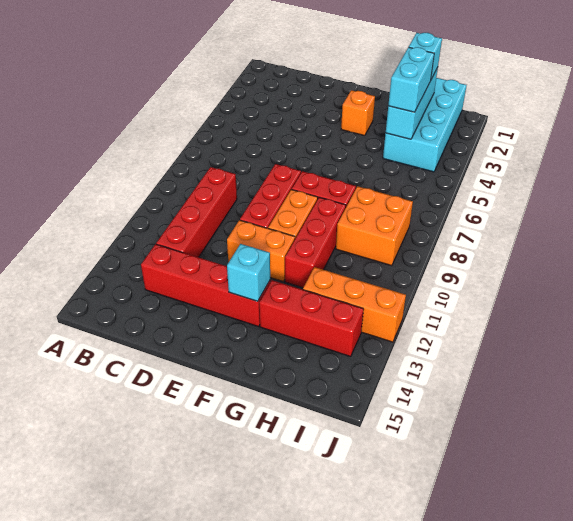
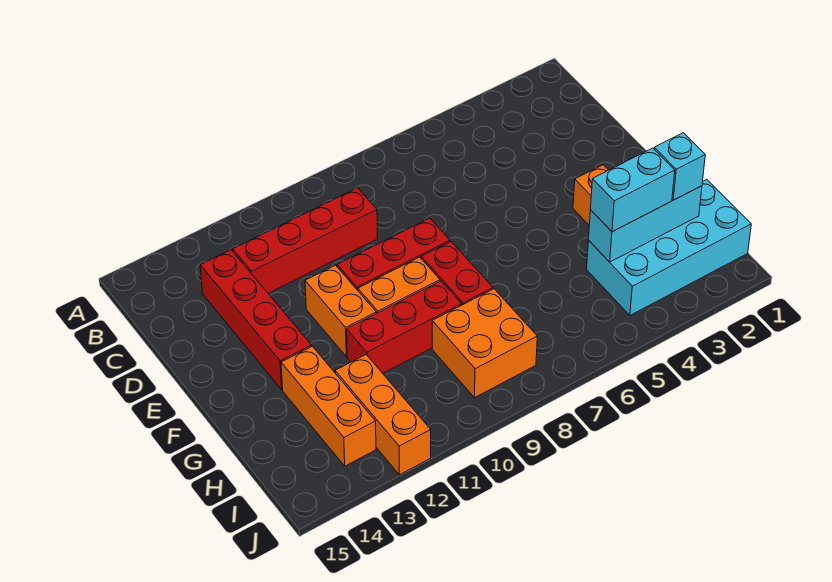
cyan brick F13 level 2 -> none
red brick G13:I13 level 1 -> orange brick G13:I13 level 1

